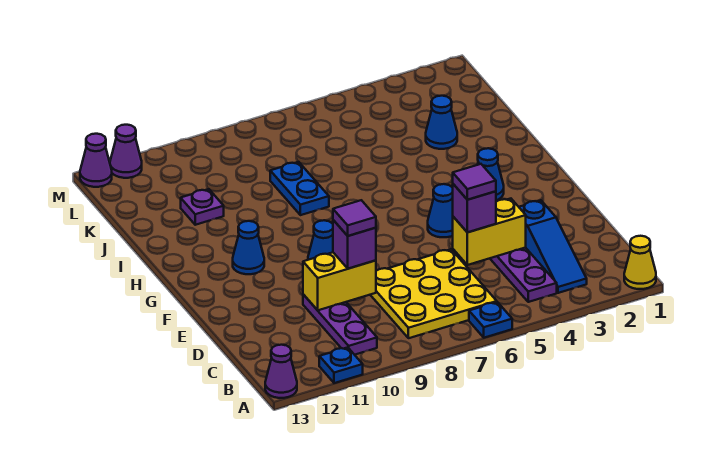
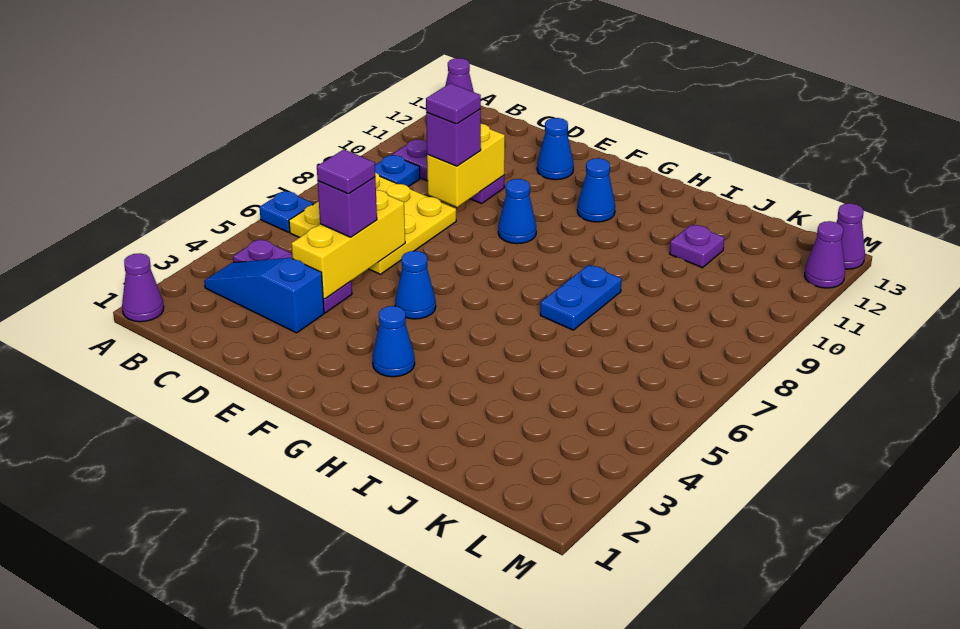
yellow cone A1 level 1 -> purple cone A1 level 1
blue plate A11 level 1 -> blue plate B9 level 1
yellow brick D4:D5 level 2 -> yellow brick D4:D6 level 2
blue plate I8:J8 level 1 -> blue plate I7:I8 level 1
blue cone J3 level 1 -> blue cone E12 level 1

